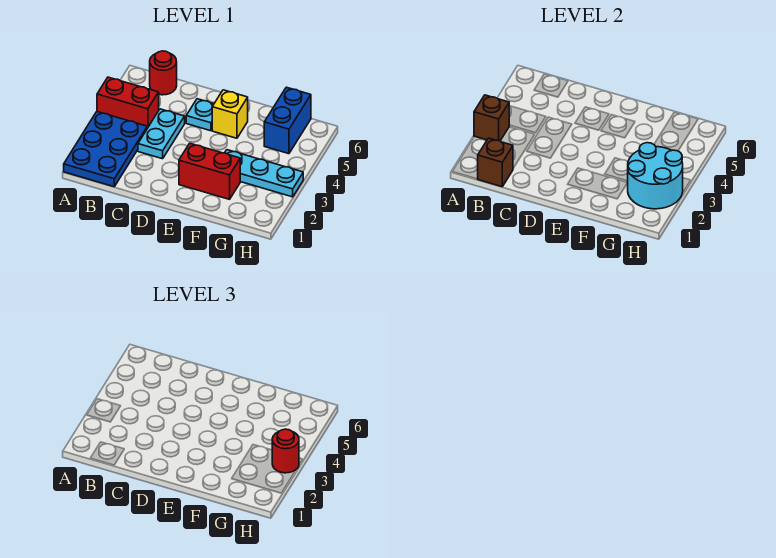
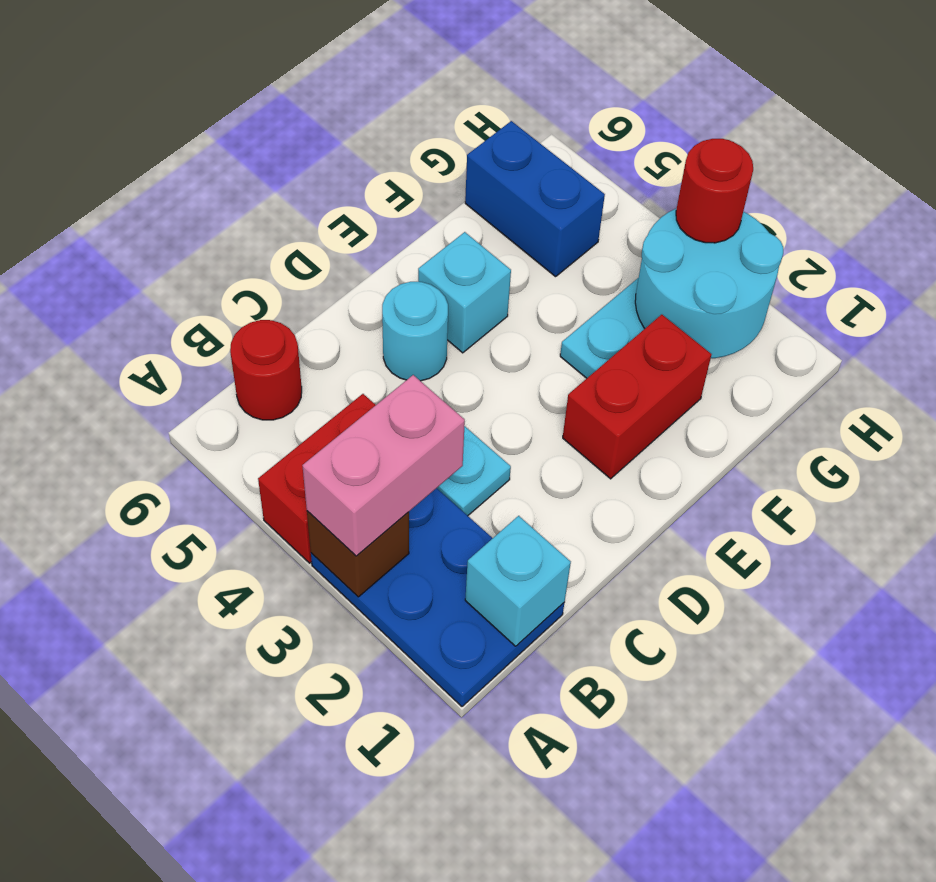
none -> pink brick A3:B3 level 3
brown brick B1 level 2 -> cyan brick B1 level 2
cyan plate D5 level 1 -> cyan round brick D5 level 1
yellow brick E5 level 1 -> cyan brick E5 level 1

